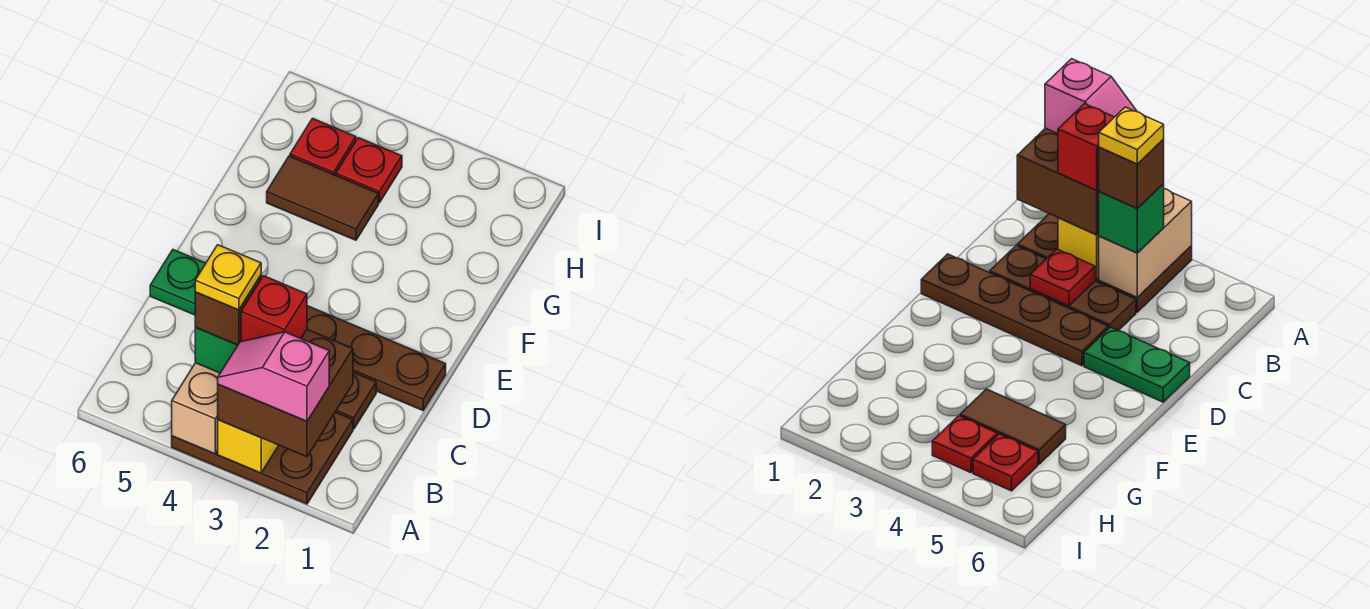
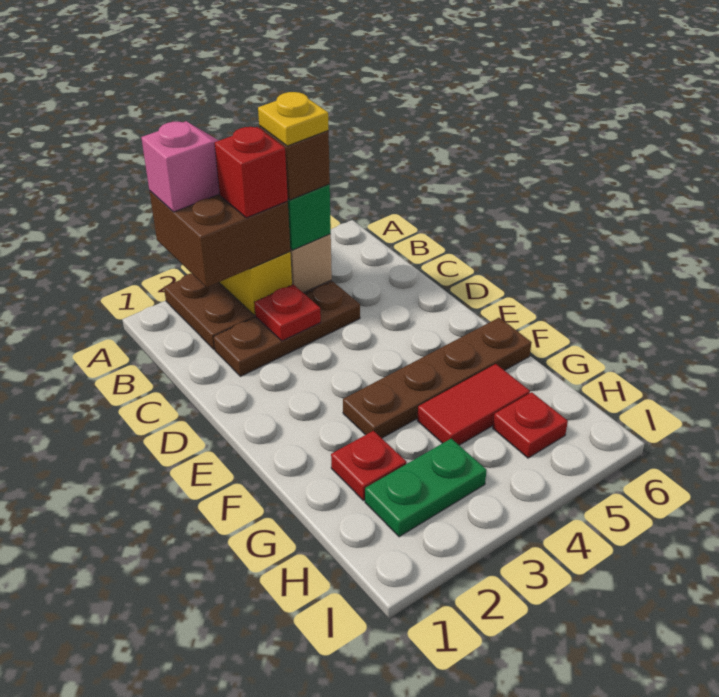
brown plate D1:D4 level 1 -> brown plate F3:F6 level 1
green plate D5:D6 level 1 -> green plate H2:H3 level 1
brown tile G4:G5 level 1 -> red tile G4:G5 level 1
red plate H4 level 1 -> red plate G2 level 1

